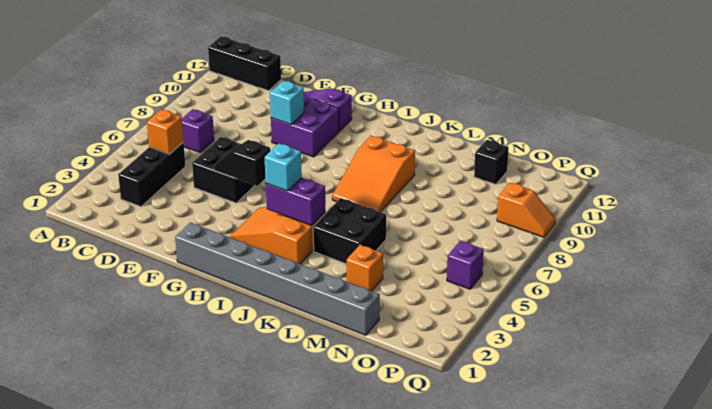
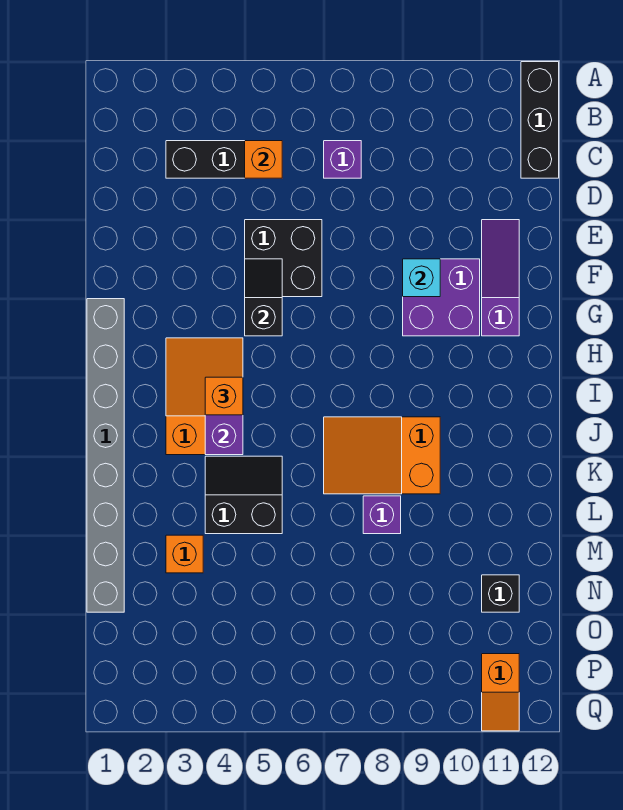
cyan brick I4 level 3 -> orange brick I4 level 3
black brick K4:L5 level 1 -> black slope K4:L5 level 1 top L
purple brick P5 level 1 -> purple brick L8 level 1
orange slope P9:Q9 level 1 top P -> orange slope P11:Q11 level 1 top P

